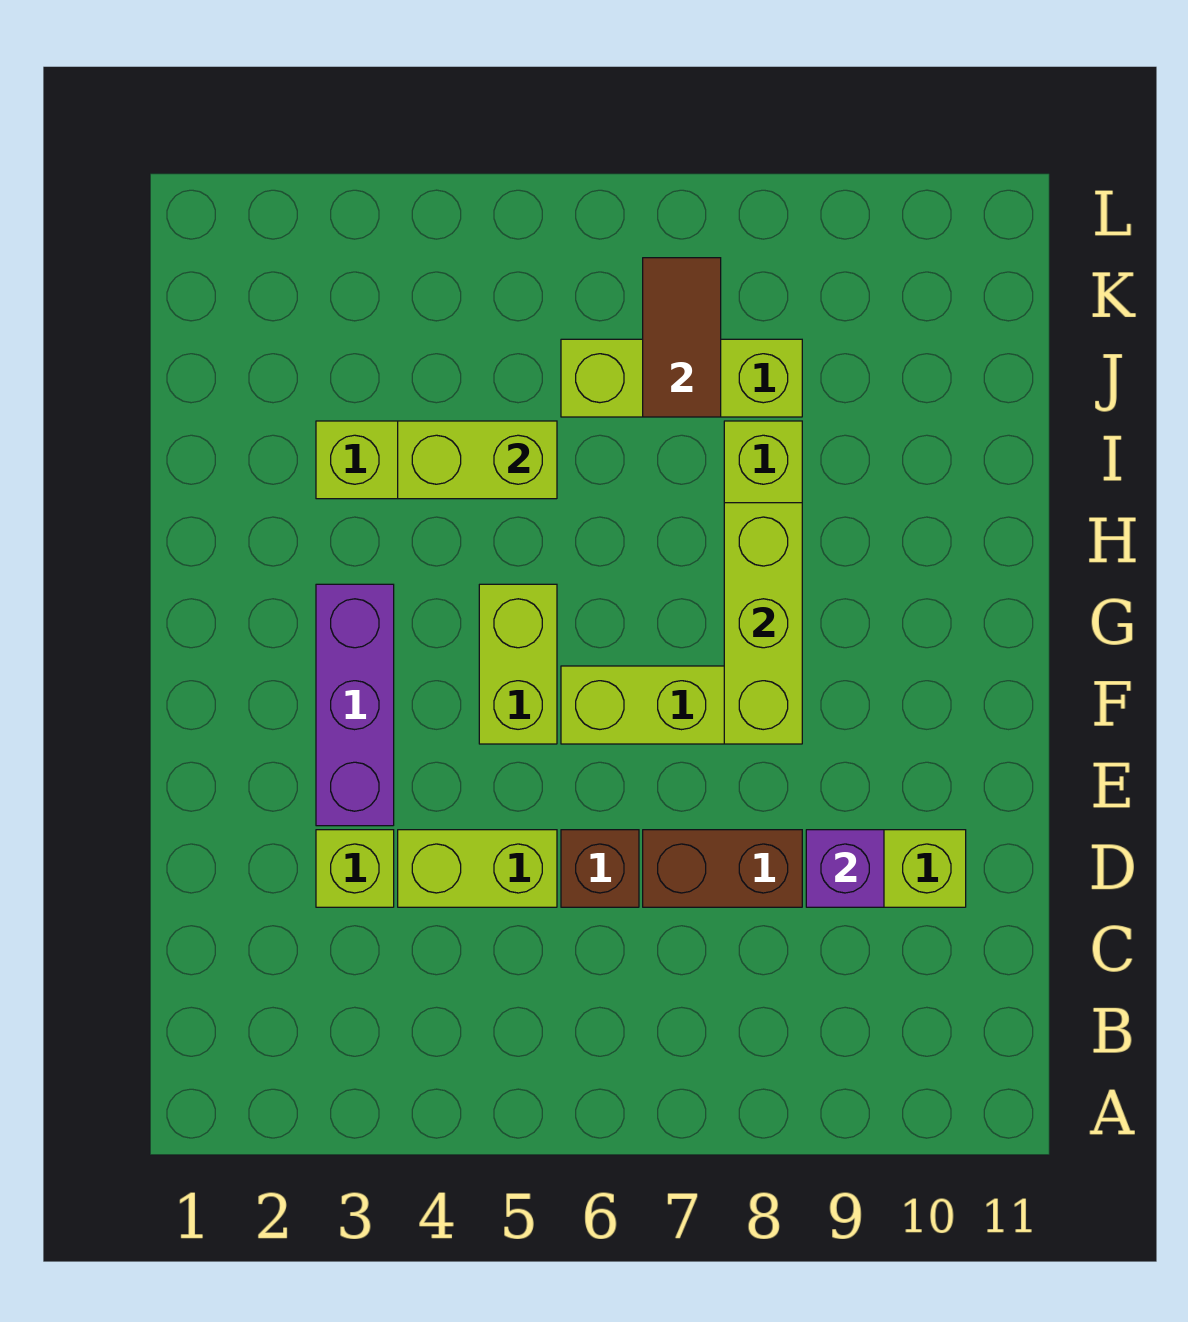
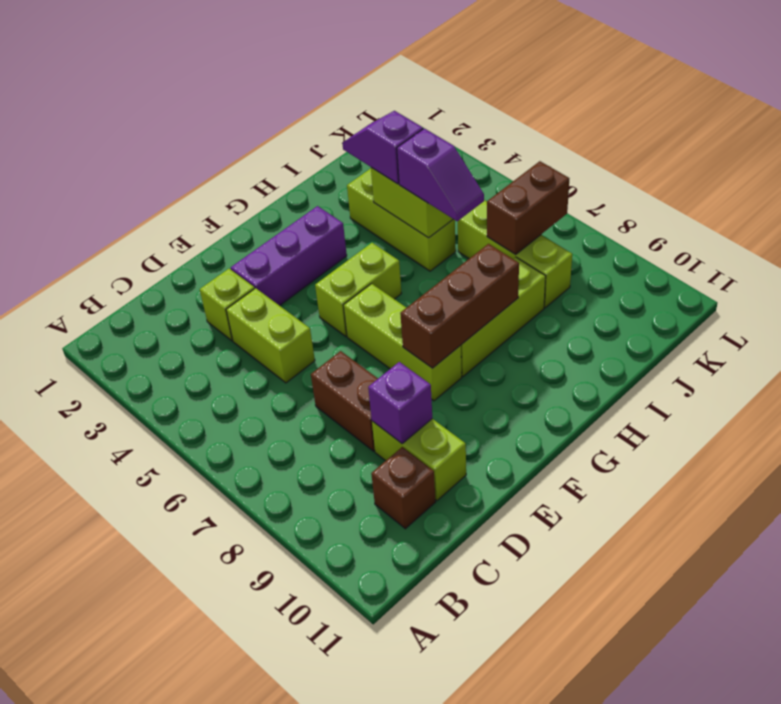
brown brick D6 level 1 -> brown brick C10 level 1
lime brick F8:H8 level 2 -> brown brick F8:H8 level 2
none -> purple slope I3:I4 level 3 top 4
none -> purple slope I5:I6 level 3 top 5
brown tile J7:K7 level 2 -> brown brick J7:K7 level 2

